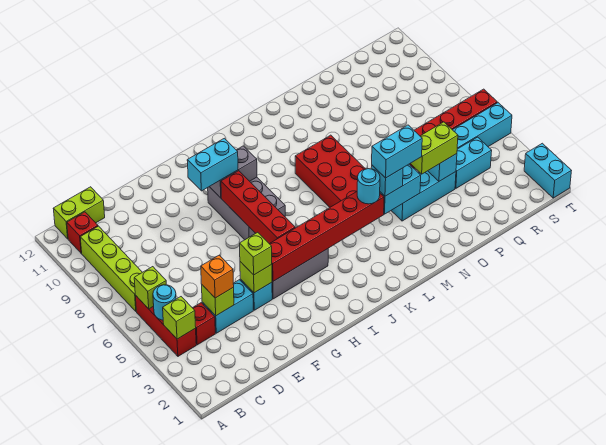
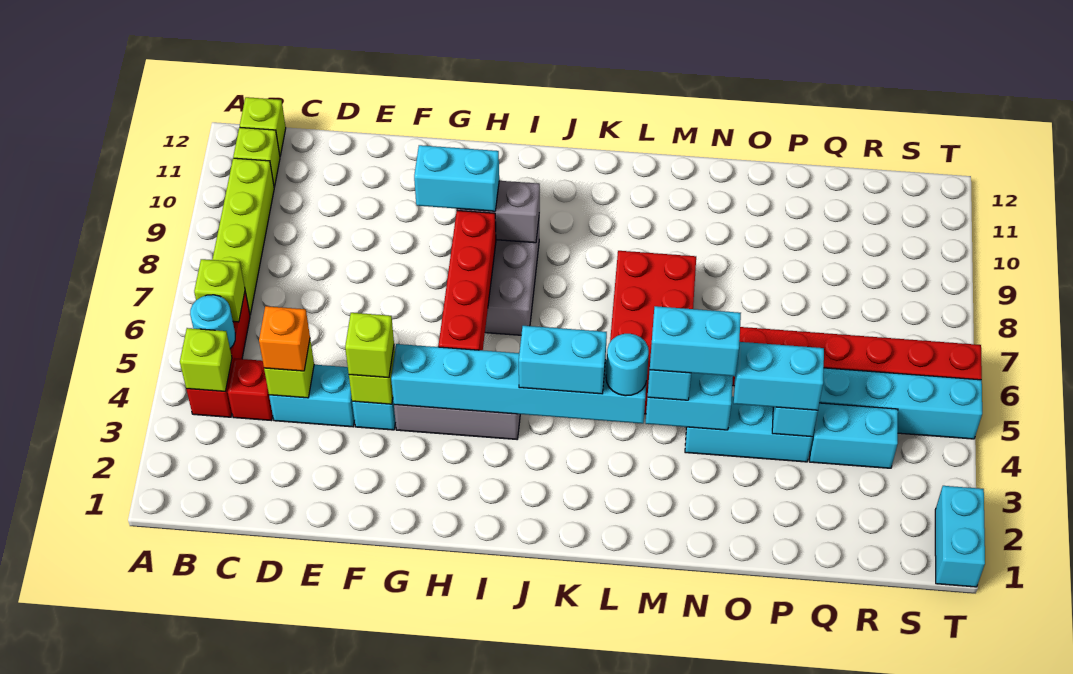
red brick B11 level 1 -> lime brick B11 level 1
lime brick B12:C12 level 1 -> lime brick B12 level 1
red brick G4:L4 level 2 -> cyan brick G4:L4 level 2
none -> cyan brick J4:K4 level 3
lime brick O4:P4 level 3 -> cyan brick O4:P4 level 3

